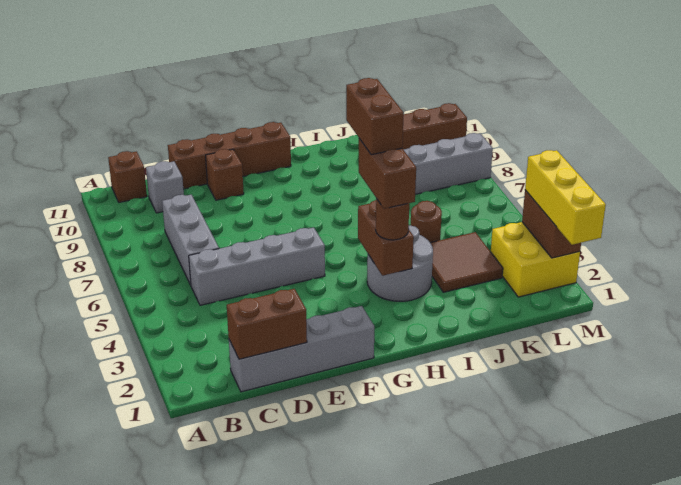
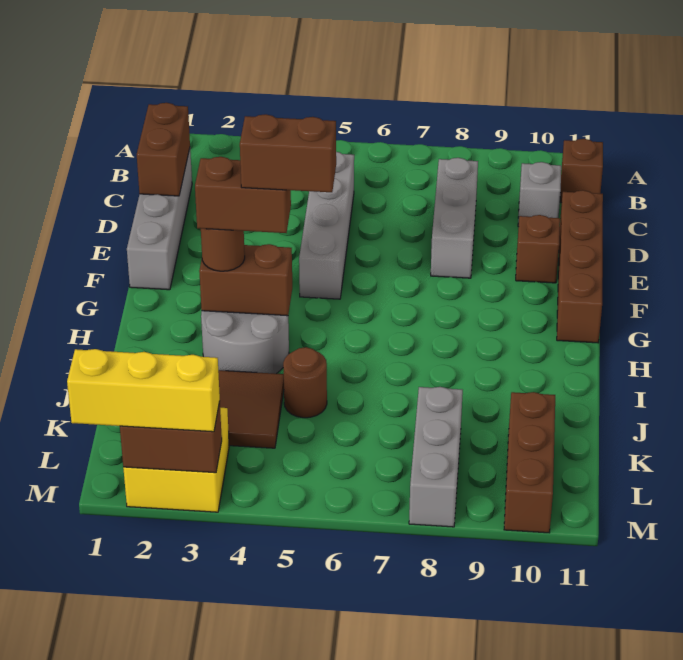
grey brick C6:C8 level 1 -> grey brick C8:E8 level 1

